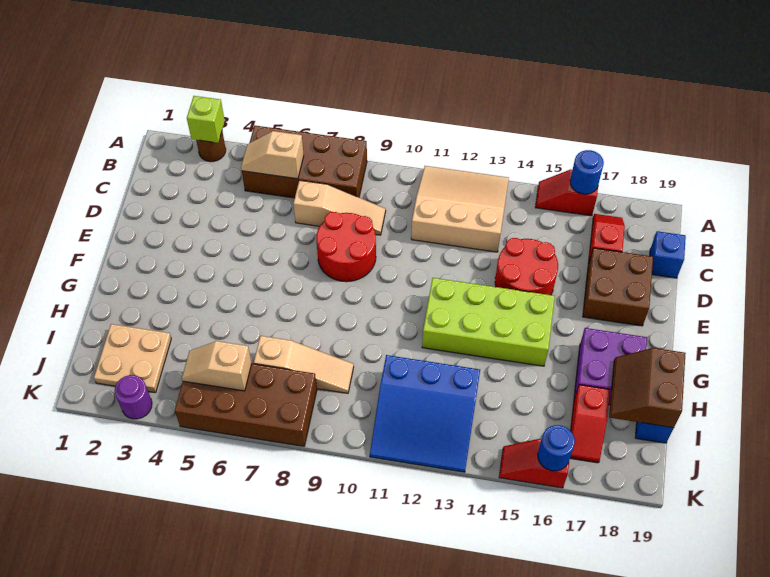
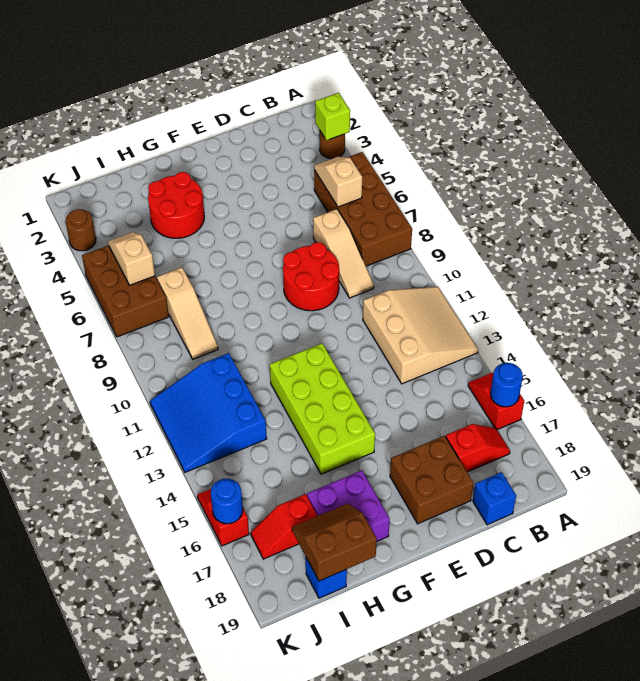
red round brick D14:E15 level 1 -> red round brick G3:H4 level 1
tan plate I2:J3 level 1 -> none
brown brick J5:K8 level 1 -> brown brick J5:K7 level 1
purple round brick K3 level 1 -> brown round brick K3 level 1

